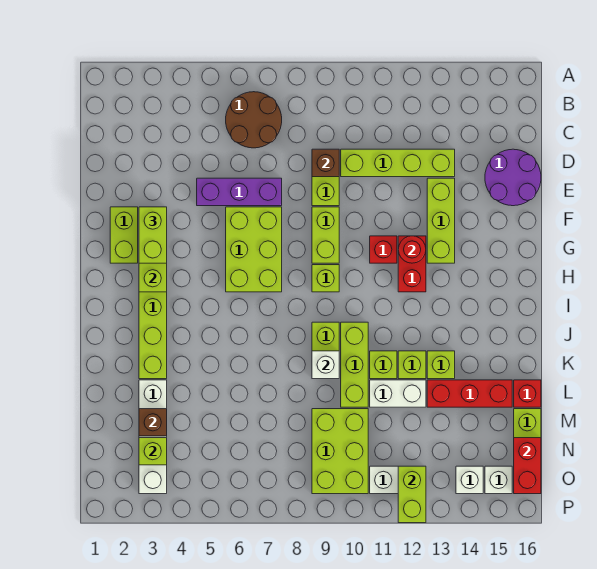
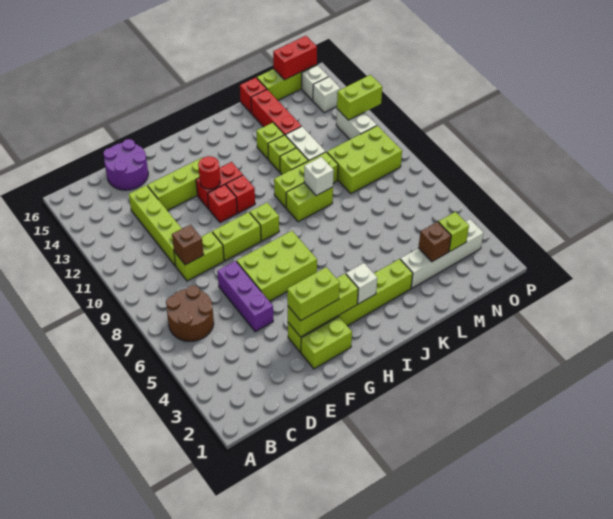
none -> red brick H11 level 1
none -> white brick I3 level 2

